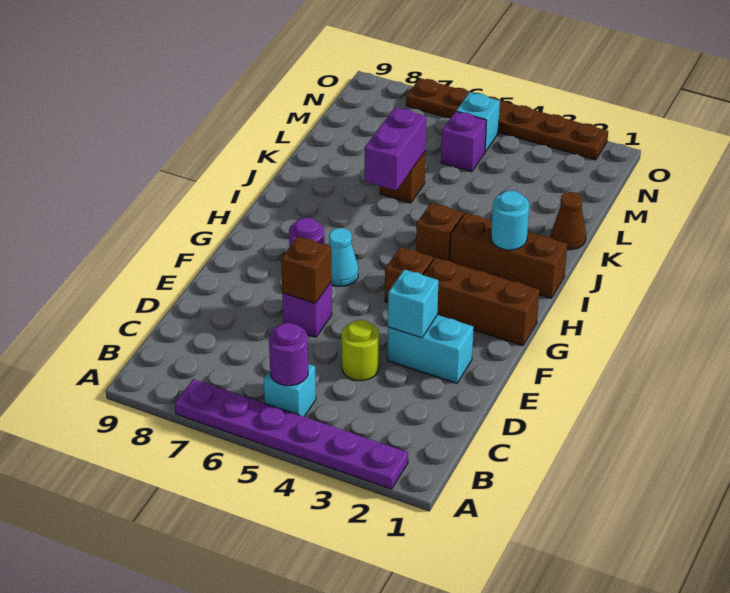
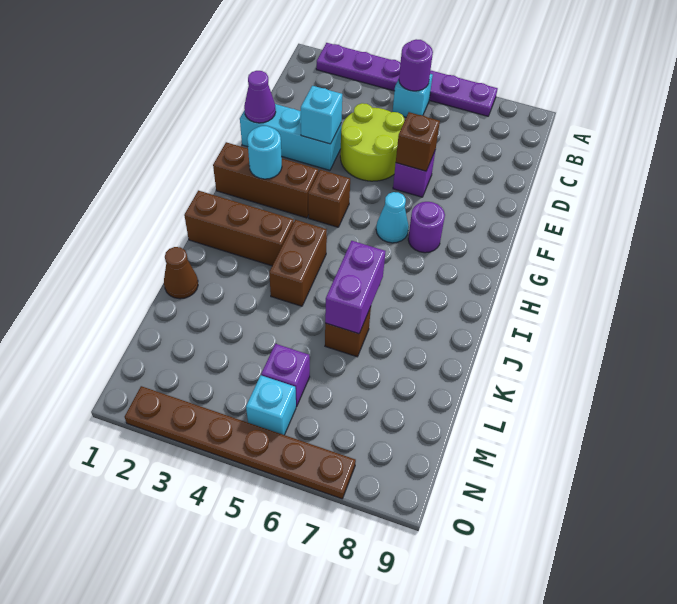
lime round brick D4 level 1 -> lime round brick D4:E5 level 1
none -> purple cone E1 level 2
cyan brick E2:E3 level 1 -> cyan brick E1:E3 level 1
cyan round brick I2 level 2 -> cyan round brick G2 level 2
brown brick I4 level 1 -> brown brick I4:J4 level 1

